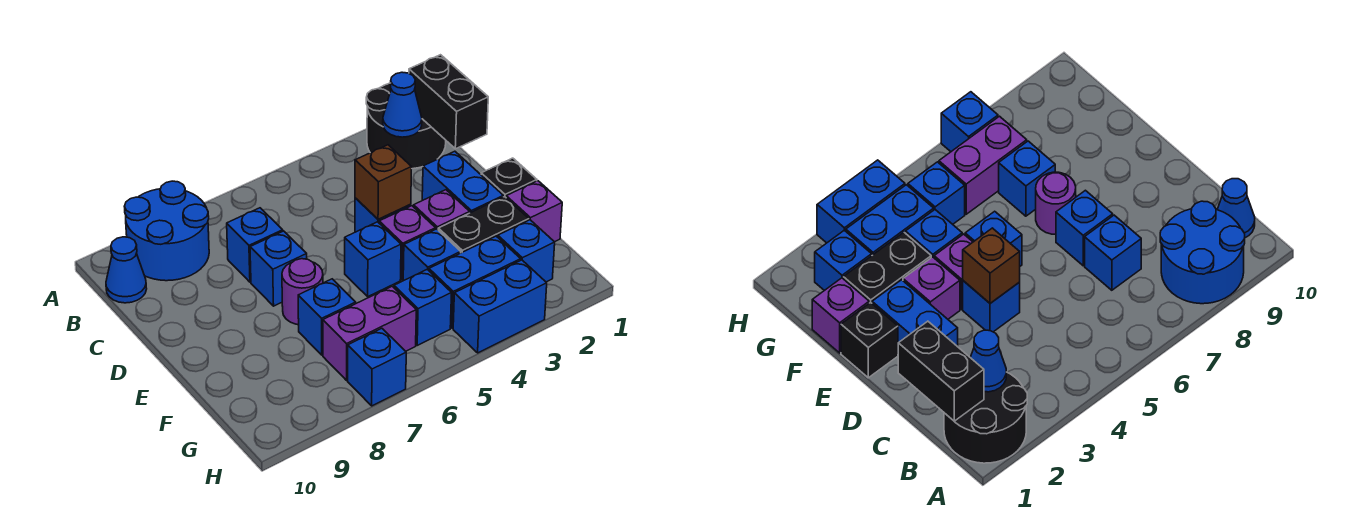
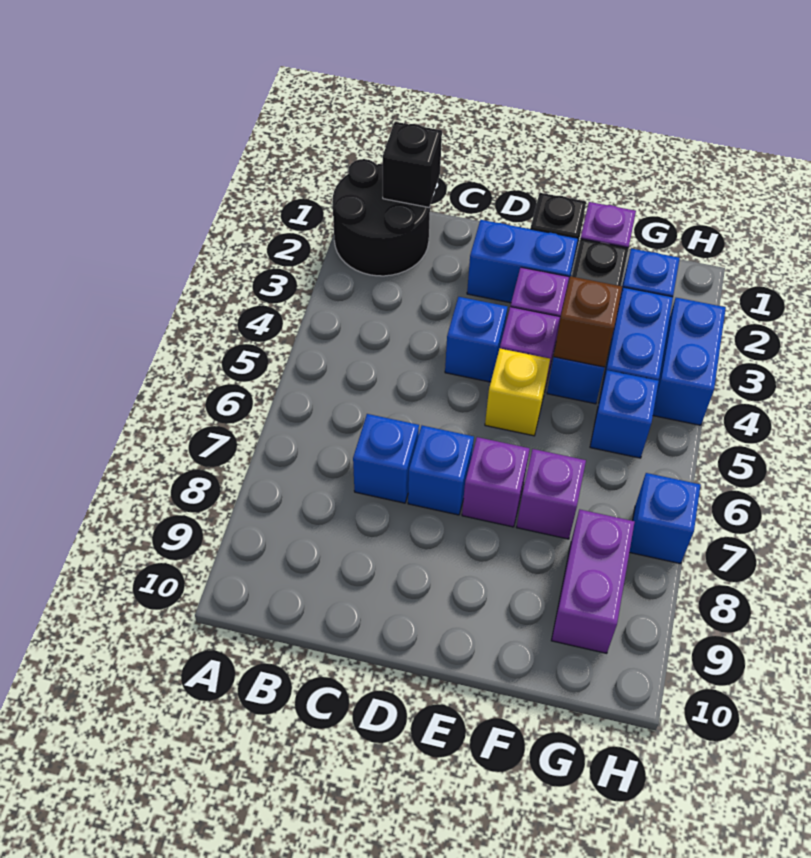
blue round brick A8:B9 level 1 -> none
black brick B1:C1 level 2 -> black brick B1 level 2
blue cone B2 level 2 -> none
blue cone B10 level 1 -> none
brown brick D4 level 2 -> brown brick F4 level 2
blue brick E5 level 1 -> yellow brick E5 level 1
purple round brick E7 level 1 -> purple brick E7 level 1
blue brick F7 level 1 -> purple brick F7 level 1
purple brick G6:G7 level 1 -> purple brick G8:G9 level 1

